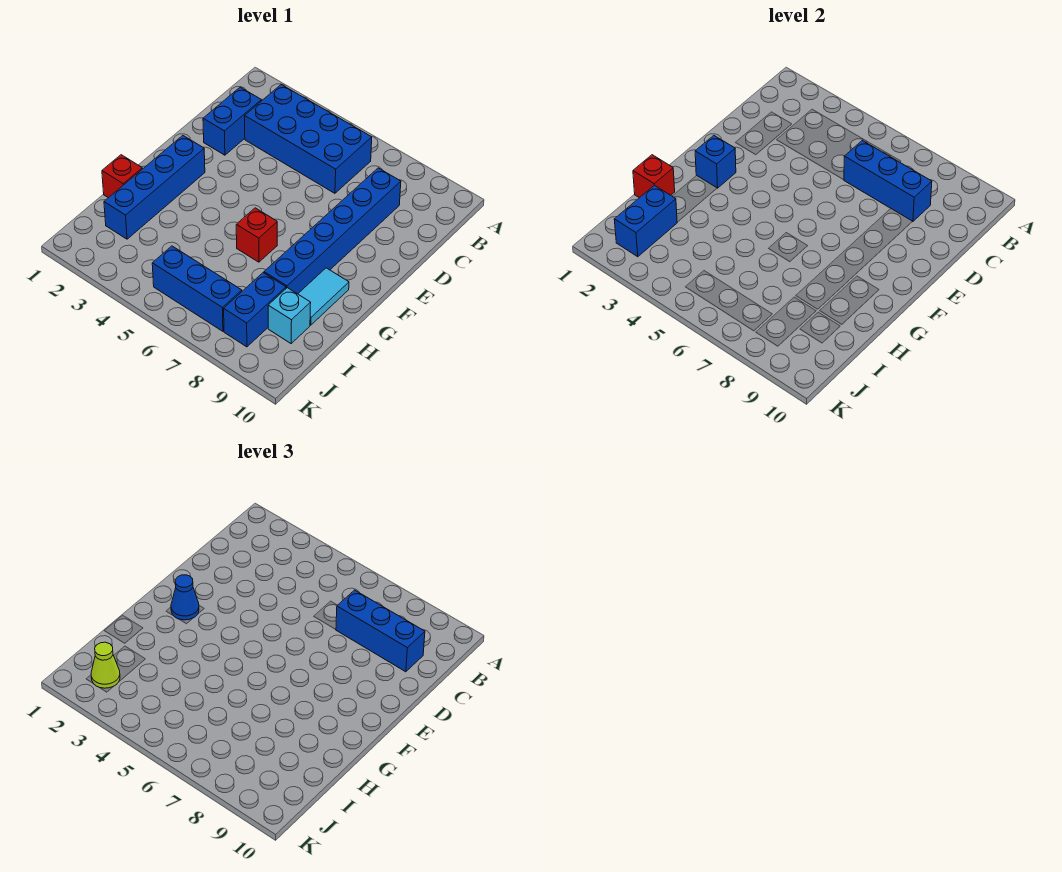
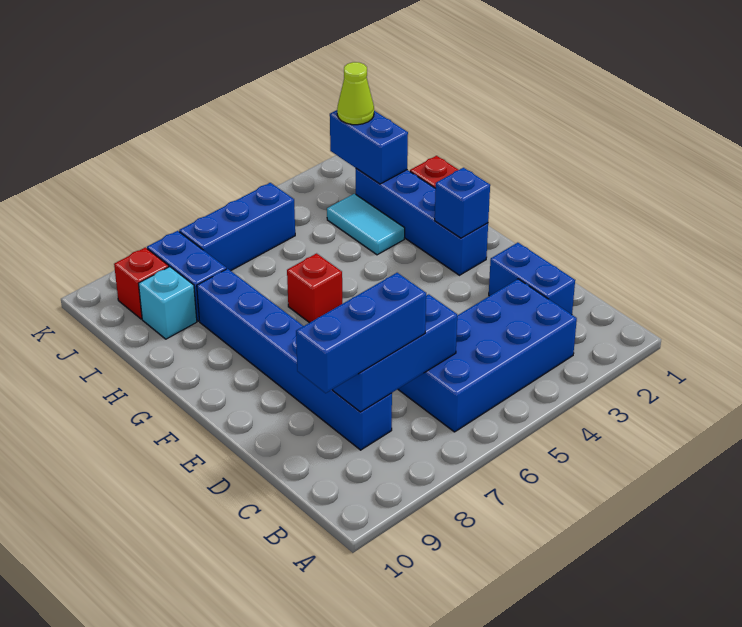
blue cone F2 level 3 -> none
cyan tile G9:H9 level 1 -> cyan tile H3:I3 level 1
red brick H1 level 2 -> red brick J9 level 1

